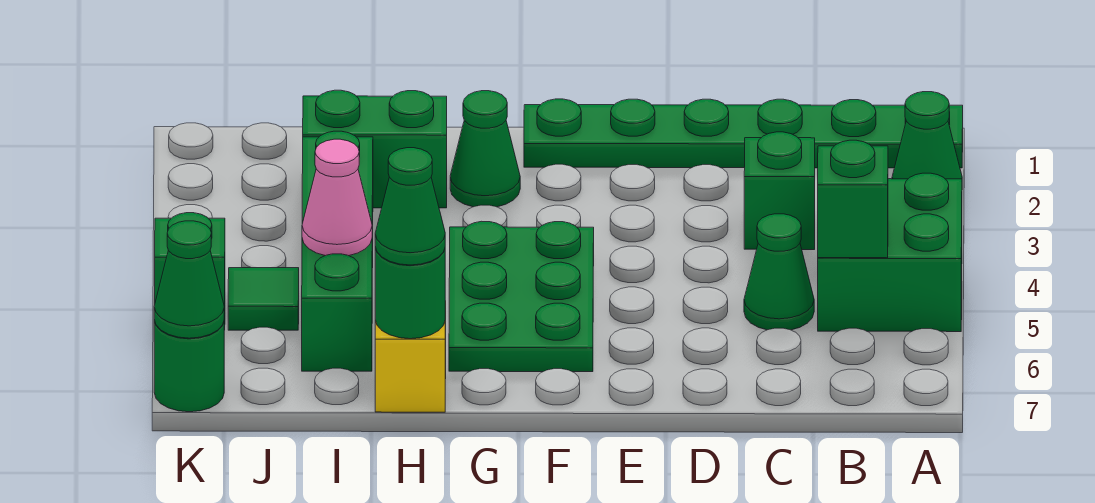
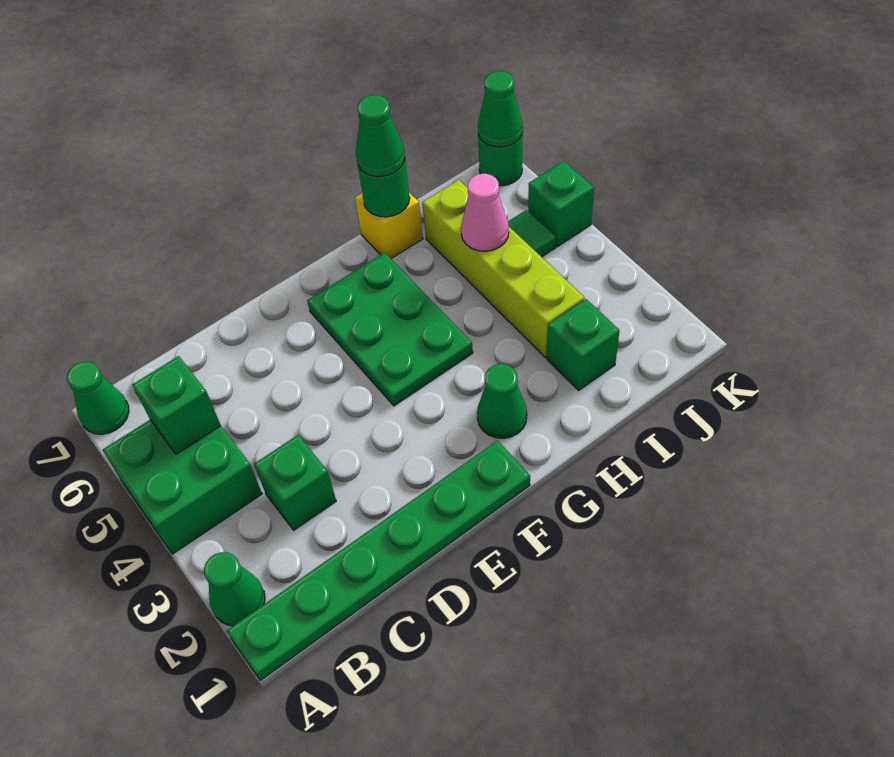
green cone C5 level 1 -> green cone A7 level 1
green brick H2:I2 level 1 -> green brick I2 level 1
green brick I3:I6 level 1 -> lime brick I3:I6 level 1

